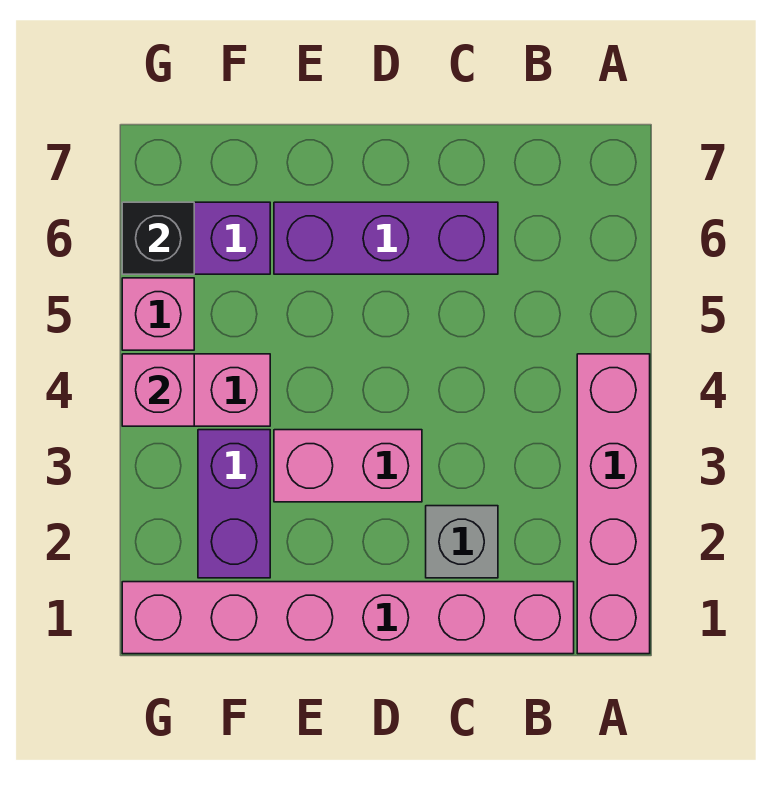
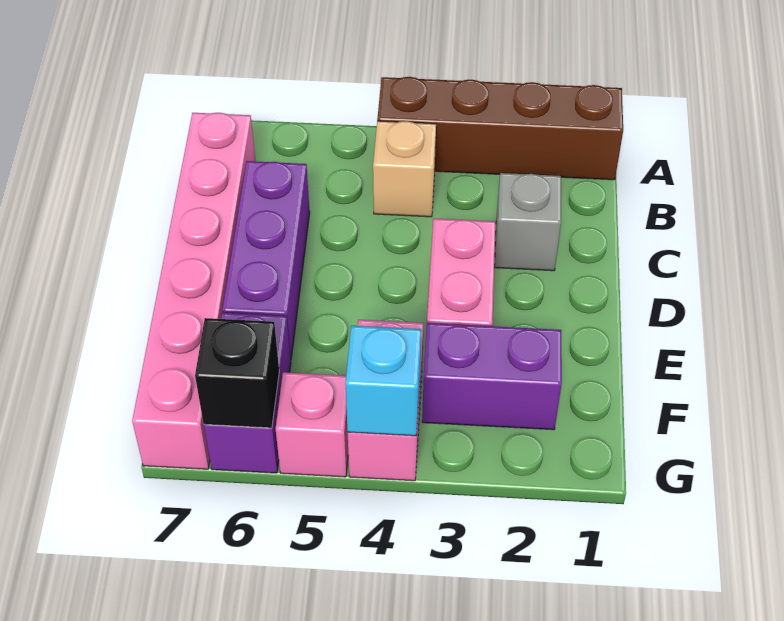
pink brick A1:A4 level 1 -> brown brick A1:A4 level 1
pink brick B1:G1 level 1 -> pink brick B7:G7 level 1
none -> tan brick B4 level 1
pink brick G4 level 2 -> cyan brick G4 level 2

